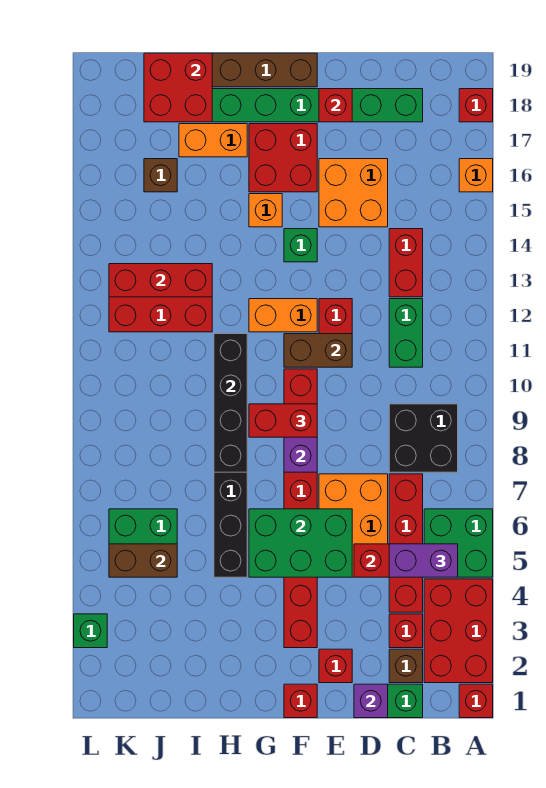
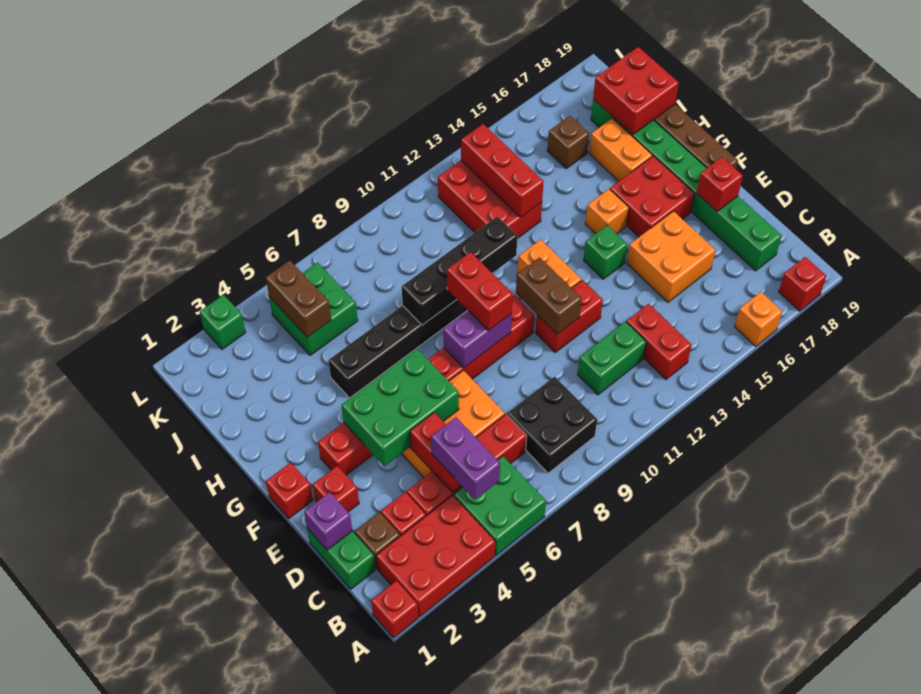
red brick C13:C14 level 1 -> red brick B13:C13 level 1
green brick E5:G6 level 2 -> green brick E4:F6 level 2

